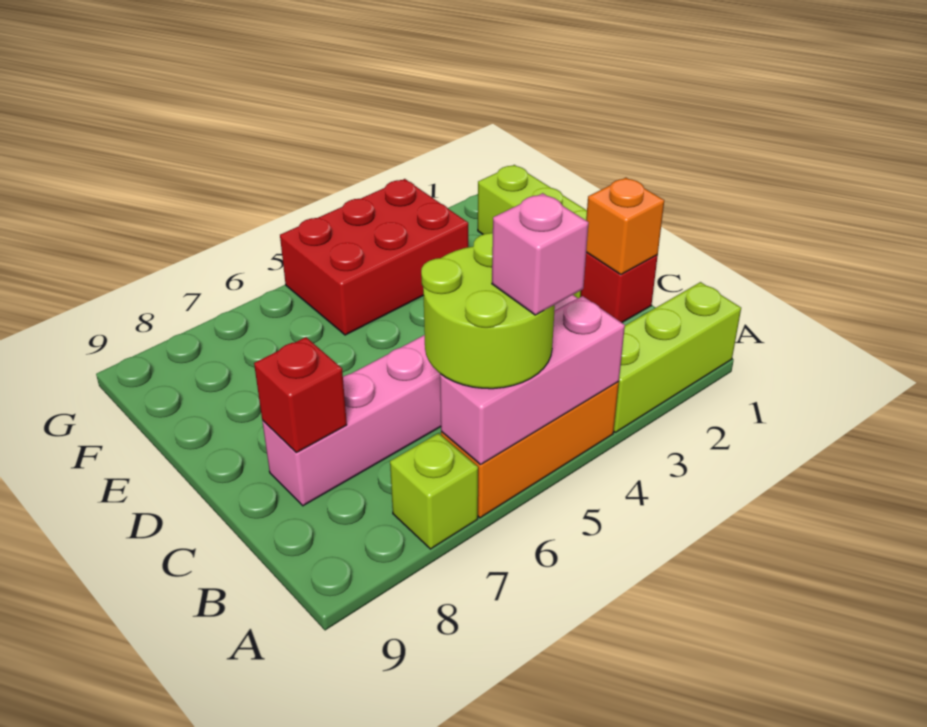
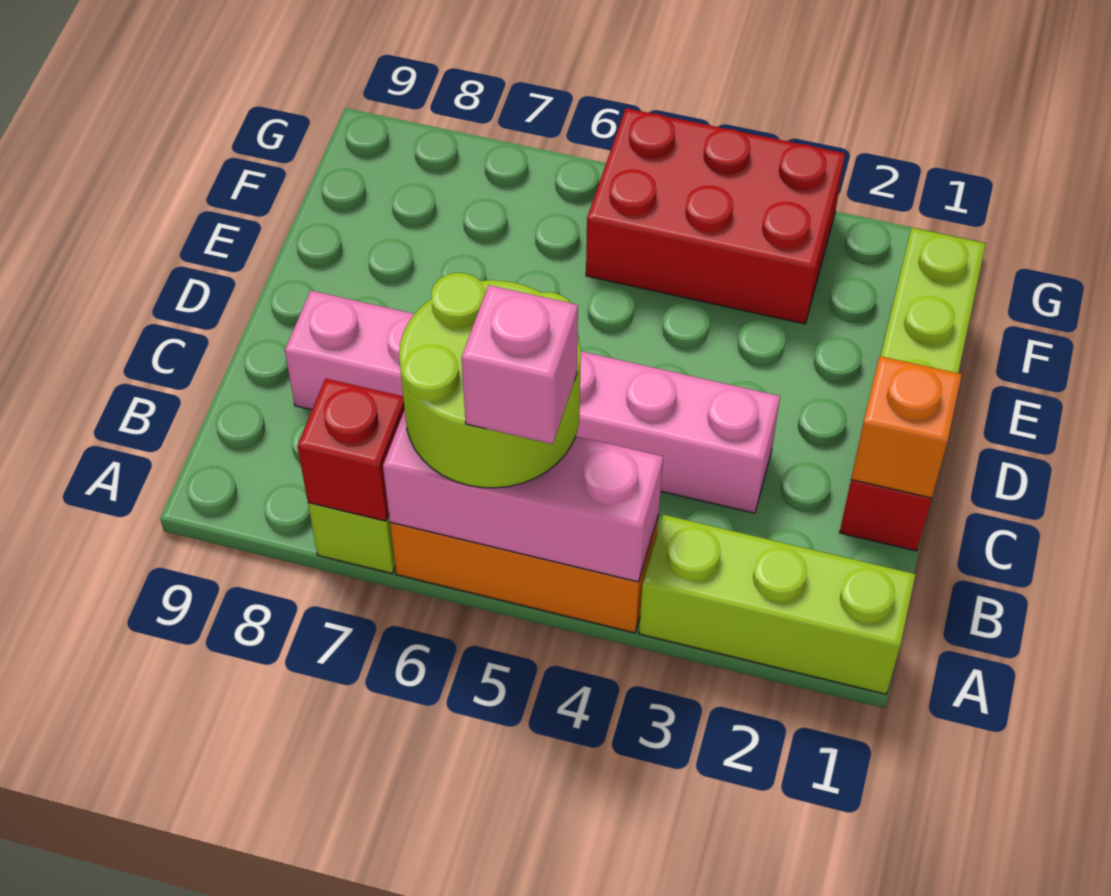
red brick C8 level 2 -> red brick A7 level 2

